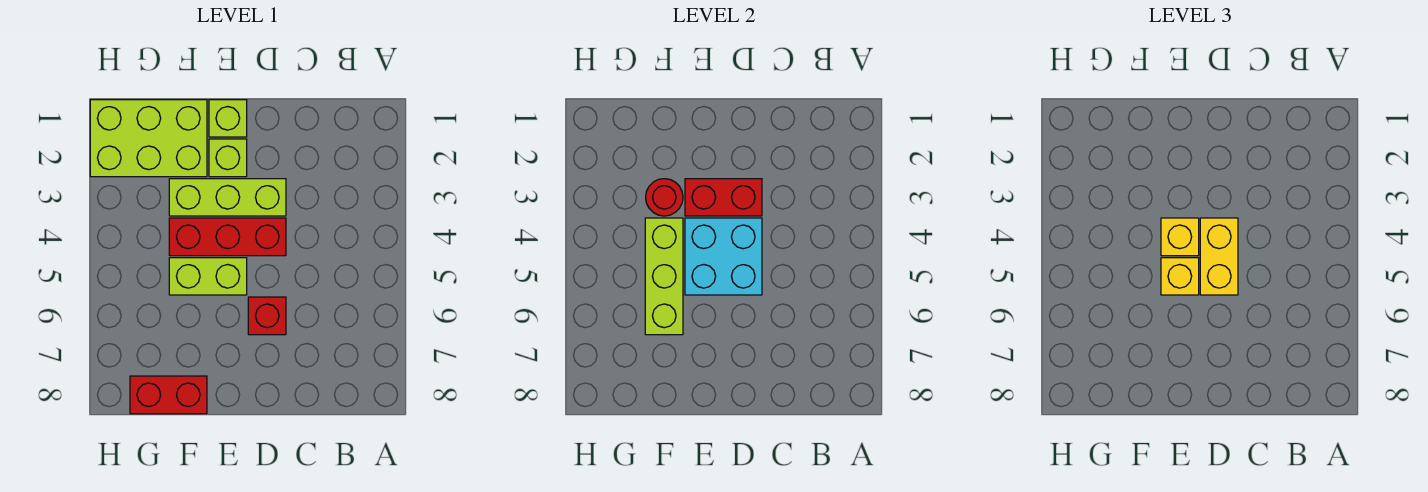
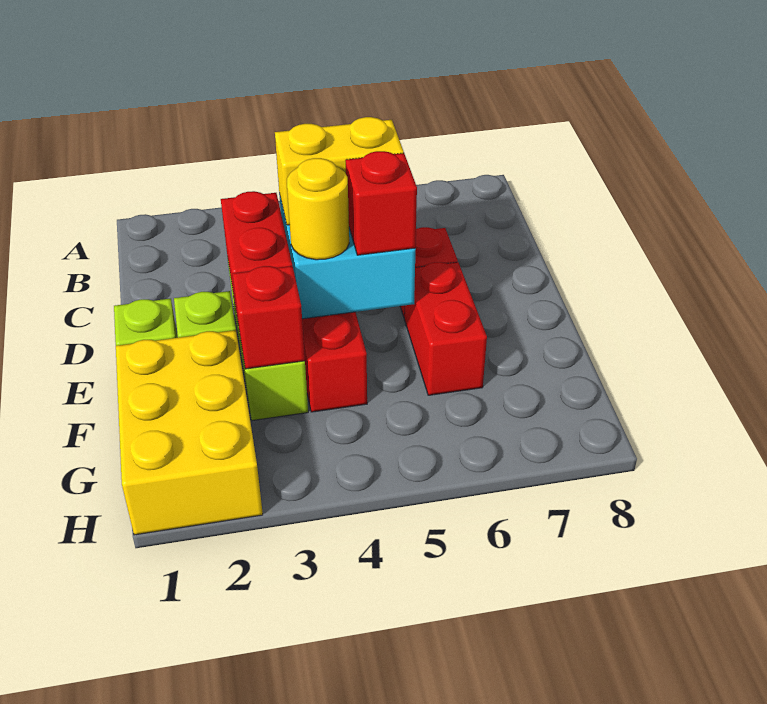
yellow brick E4 level 3 -> yellow round brick E4 level 3
lime brick E5:F5 level 1 -> none
yellow brick E5 level 3 -> red brick E5 level 3
lime brick F1:H2 level 1 -> yellow brick F1:H2 level 1
red round brick F3 level 2 -> red brick F3 level 2
lime brick F4:F6 level 2 -> none
red brick F8:G8 level 1 -> red brick E6:F6 level 1

